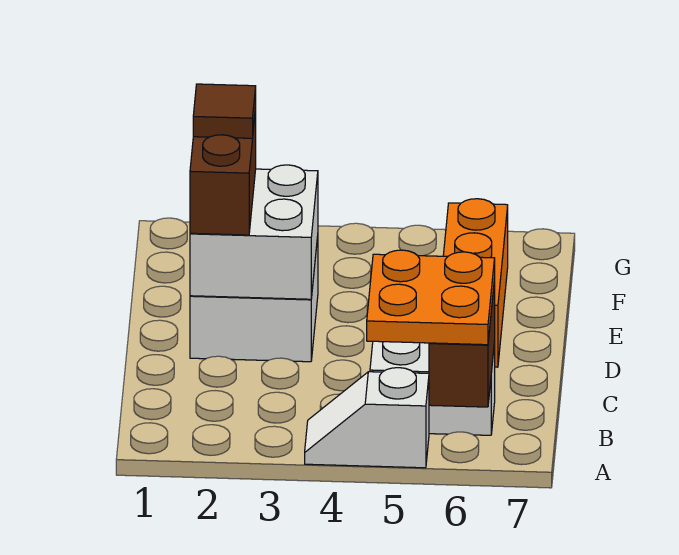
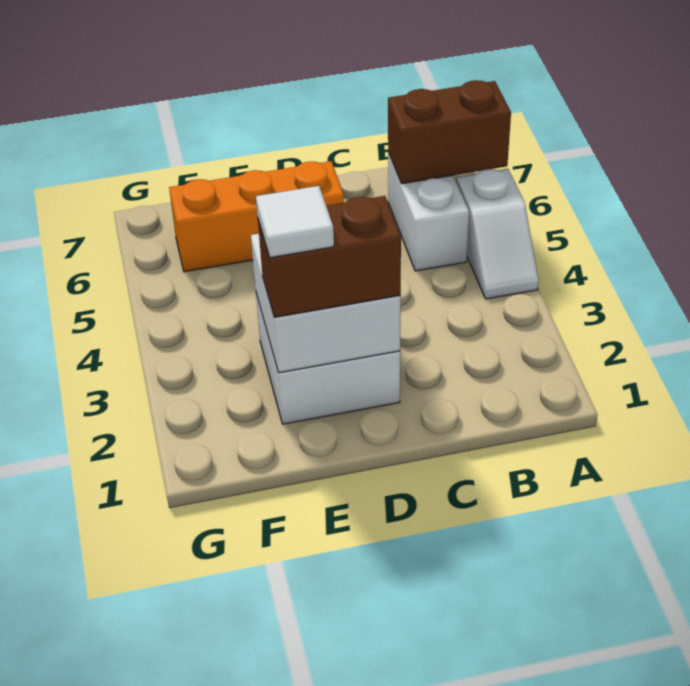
orange plate A5:B6 level 3 -> none
brown tile E2 level 4 -> white tile E2 level 4

